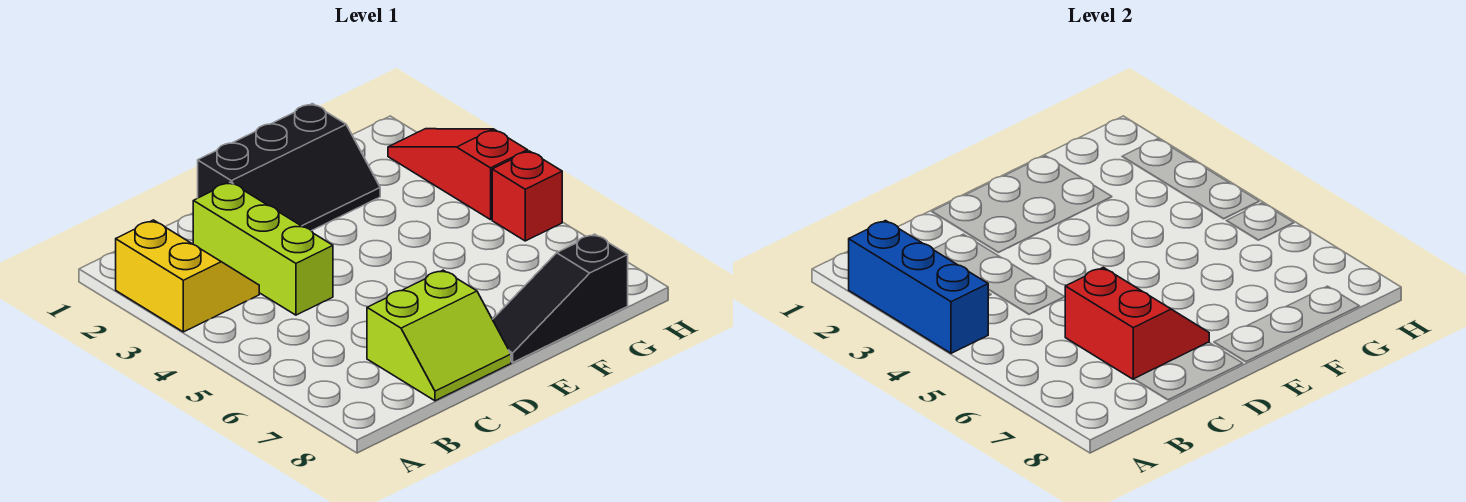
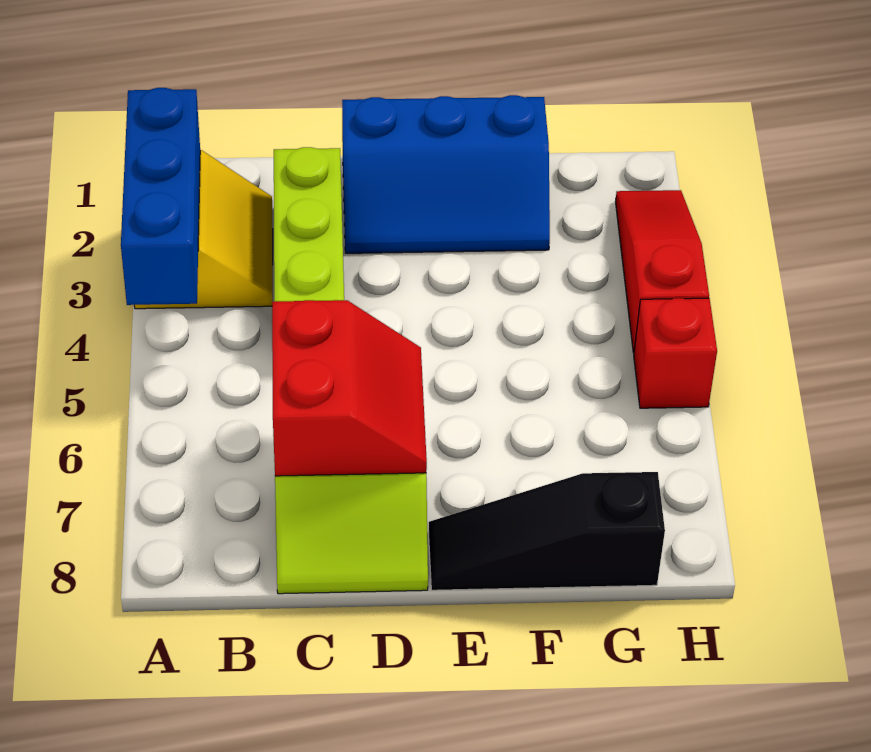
black slope D1:F2 level 1 top 1 -> blue slope D1:F2 level 1 top 1

